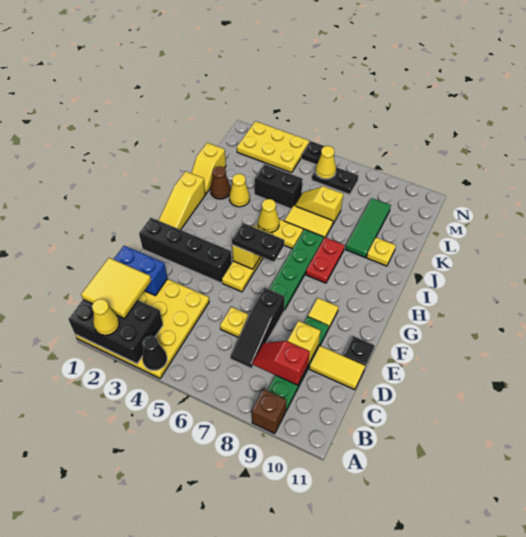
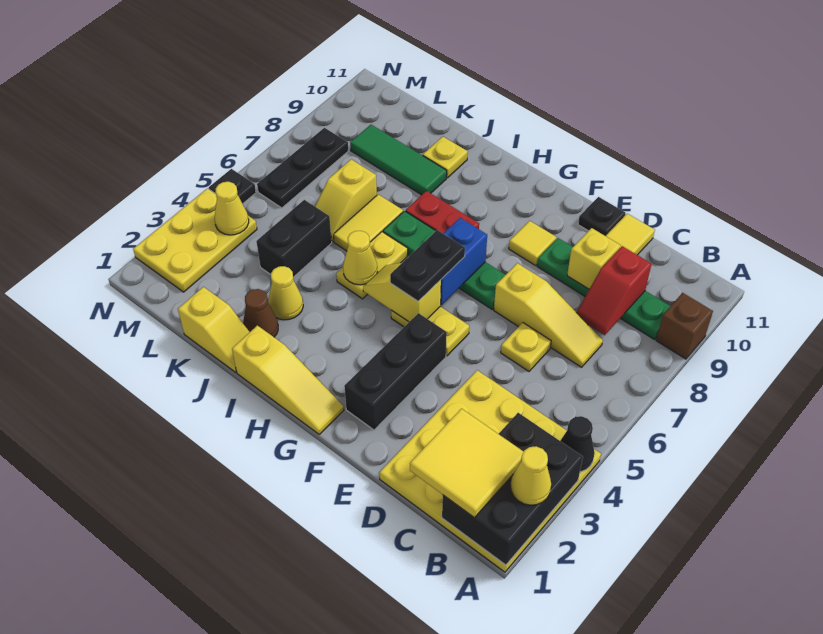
black slope C7:E7 level 1 top E -> yellow slope C7:E7 level 1 top E
blue brick D1:D2 level 2 -> blue brick G6:G7 level 2
black brick F1:F4 level 1 -> black brick F2:F4 level 1
black plate M6:M7 level 1 -> black plate M6:M8 level 1
yellow cone M6 level 2 -> yellow cone M4 level 2

